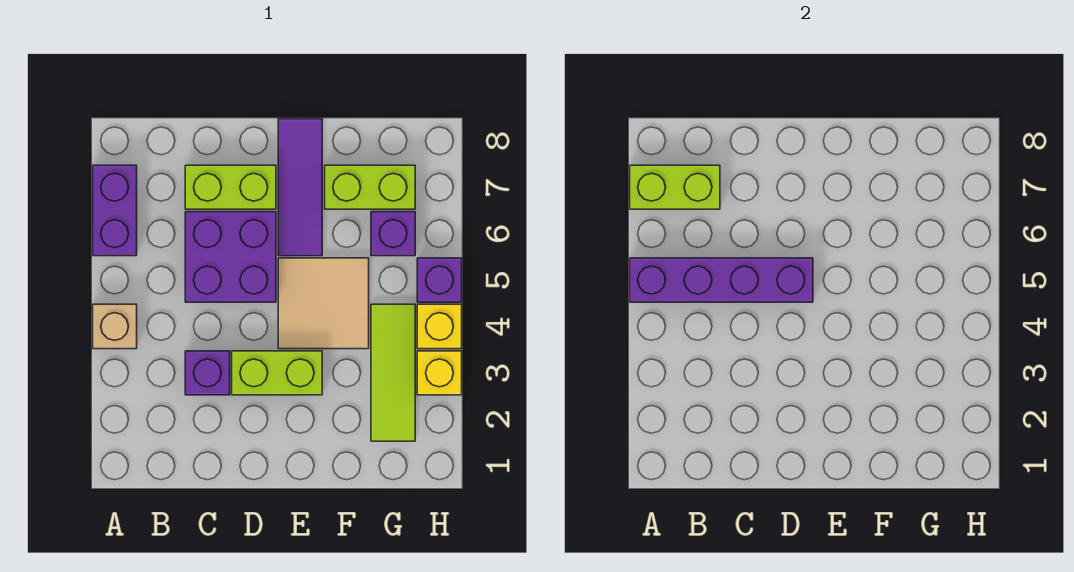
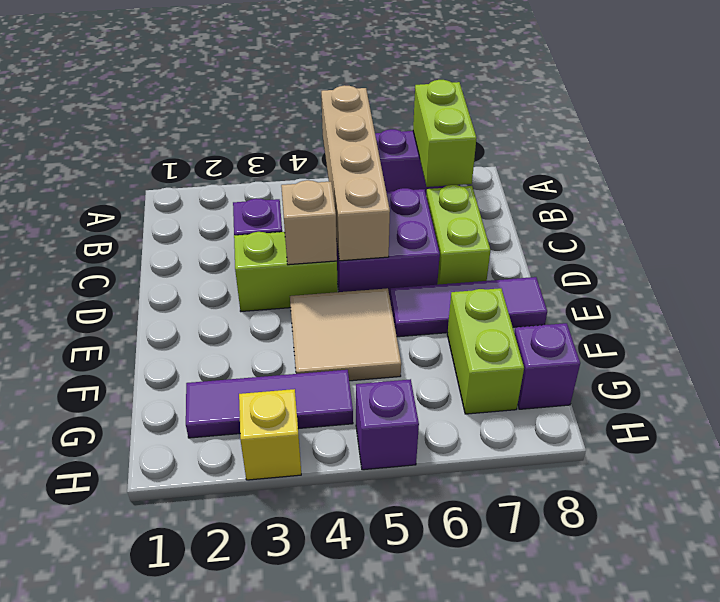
tan brick A4 level 1 -> tan brick D4 level 2
purple brick A5:D5 level 2 -> tan brick A5:D5 level 2
lime brick D3:E3 level 1 -> lime brick D3:D4 level 1
lime tile G2:G4 level 1 -> purple tile G2:G4 level 1
purple brick G6 level 1 -> purple brick G8 level 1
yellow brick H4 level 1 -> none

